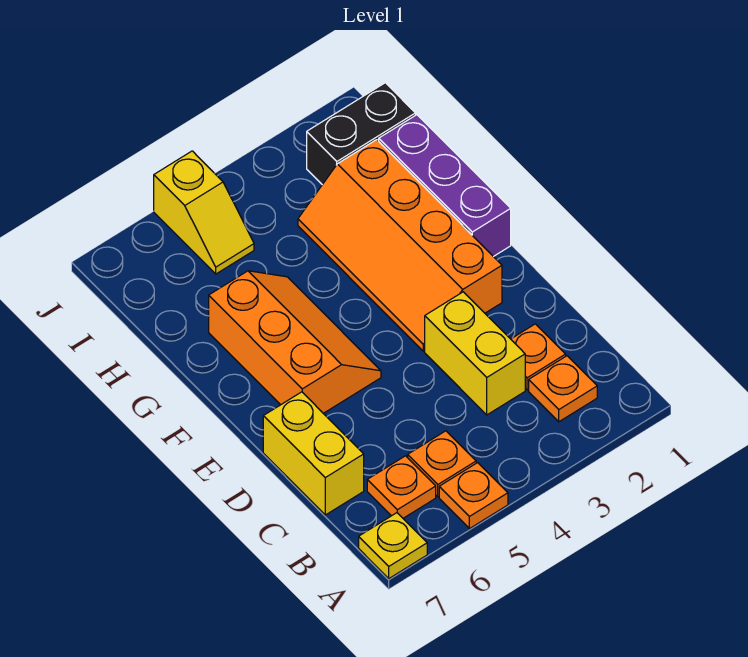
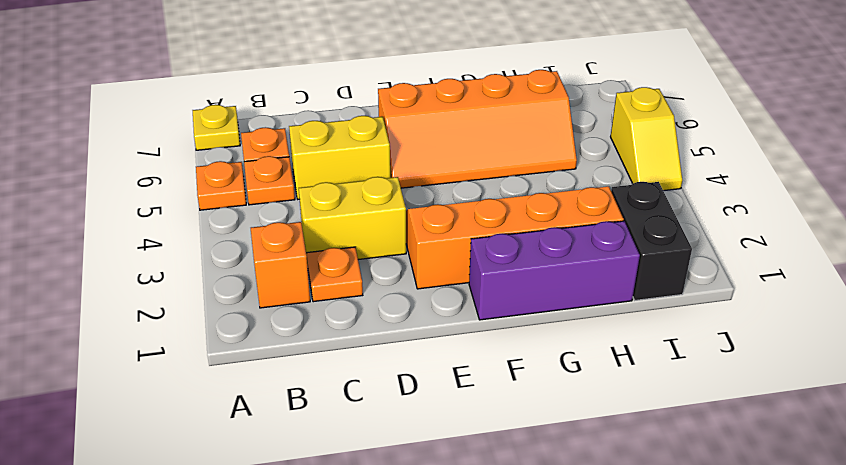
orange plate B2 level 1 -> orange brick B2 level 1
yellow brick C7:D7 level 1 -> yellow brick C5:D5 level 1
orange slope E5:G6 level 1 top 6 -> orange slope E5:H6 level 1 top 6
yellow slope I5:J5 level 1 top J -> yellow slope J4:J5 level 1 top 5

